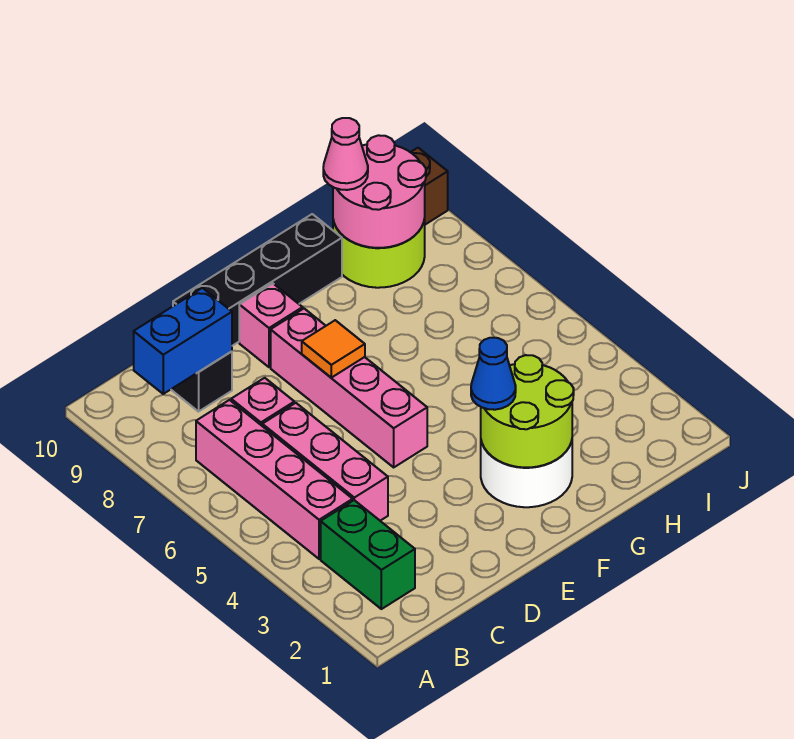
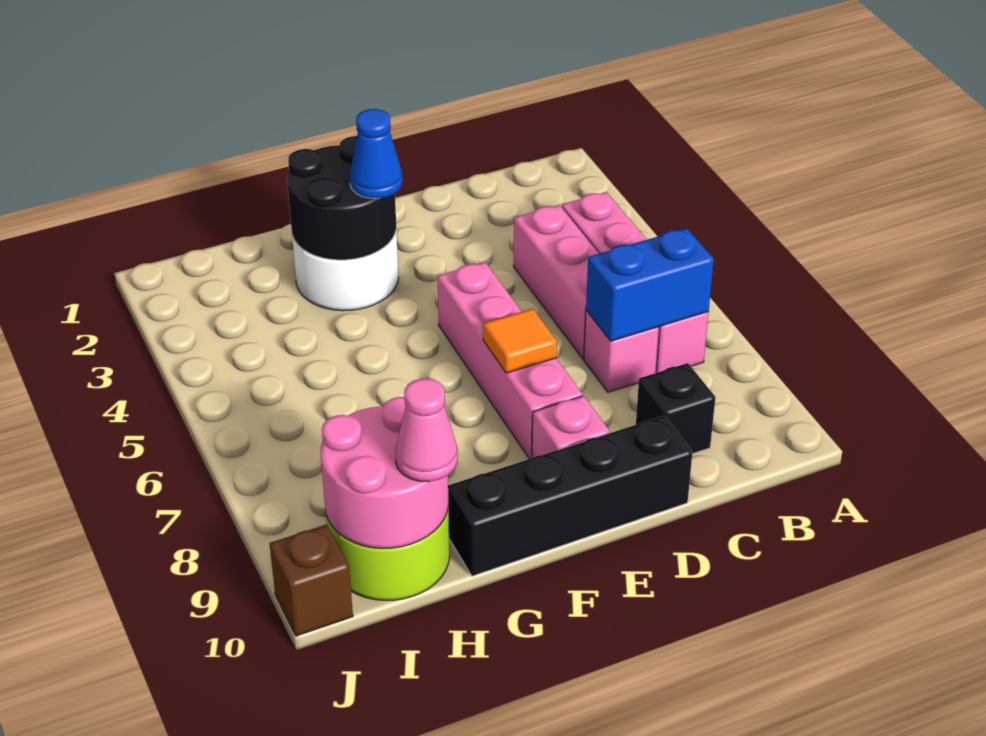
green brick B2:B3 level 1 -> none
blue brick B9:C9 level 2 -> blue brick B7:C7 level 2
lime round brick F2:G3 level 2 -> black round brick F2:G3 level 2

